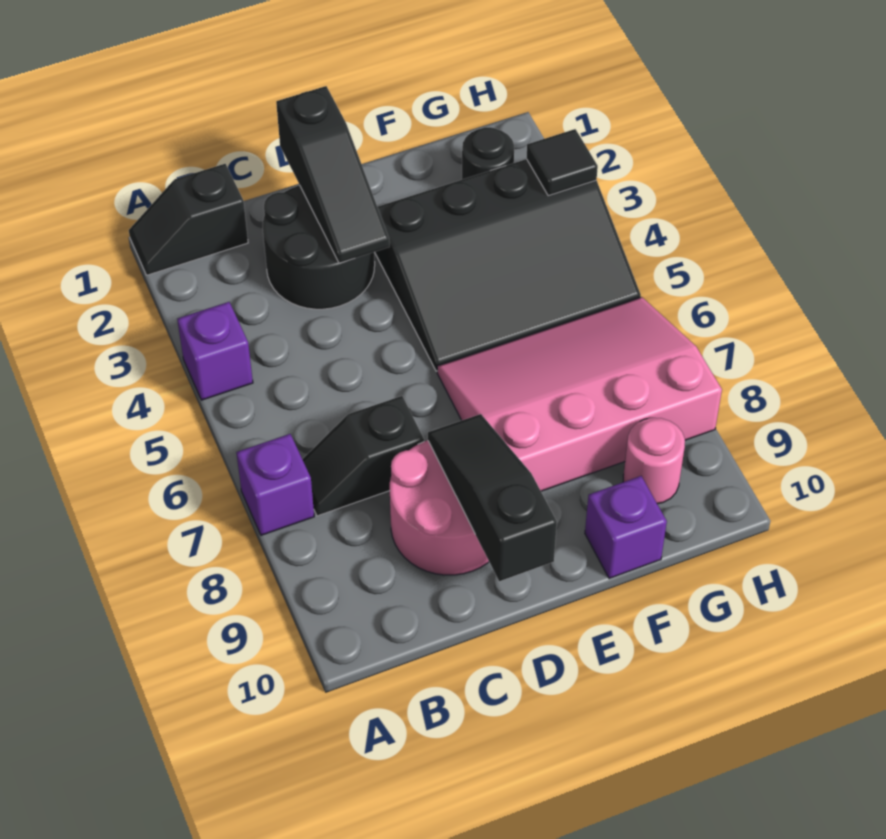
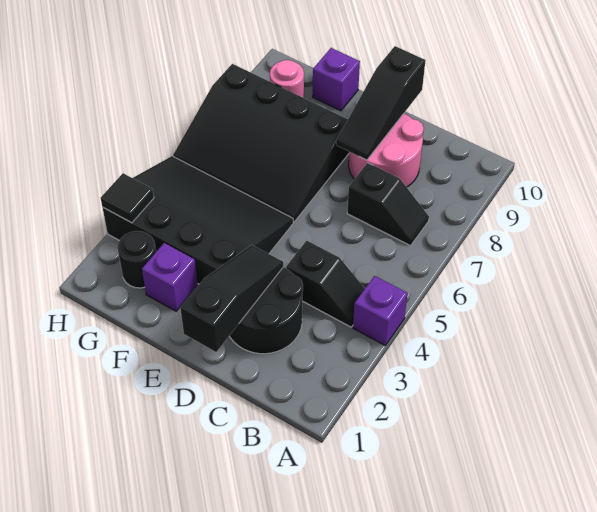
black slope A1:B1 level 1 top B -> black slope B4:C4 level 1 top C
purple brick A7 level 1 -> purple brick F2 level 1
pink slope E6:H8 level 1 top 8 -> black slope E6:H8 level 1 top 8

